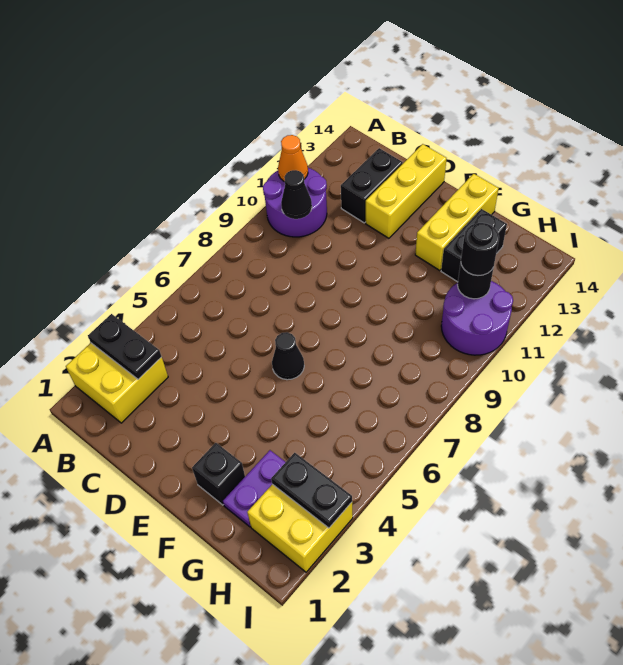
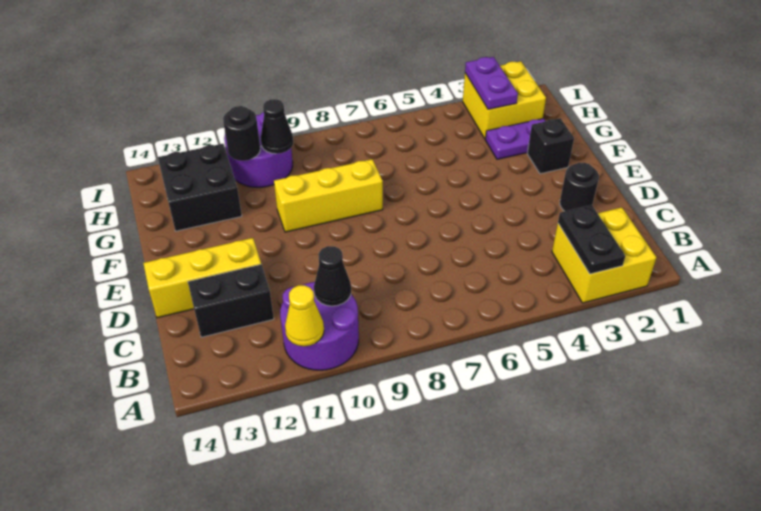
orange cone A11 level 2 -> yellow cone A11 level 2
black cone E6 level 1 -> black cone H10 level 2
yellow brick F12:F14 level 1 -> yellow brick F8:F10 level 1
black brick G12:G13 level 1 -> black brick G12:H13 level 1
black plate H3:I3 level 2 -> purple plate H3:I3 level 2
black round brick H11 level 3 -> black round brick D2 level 1

